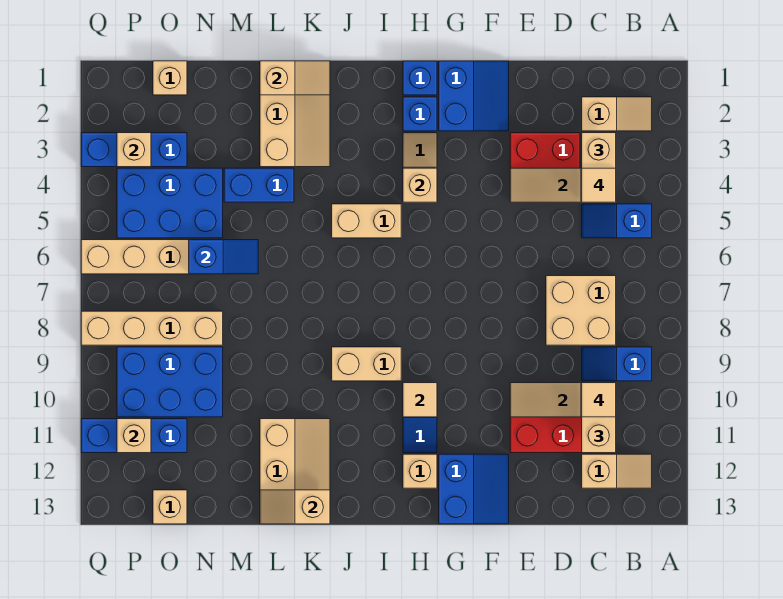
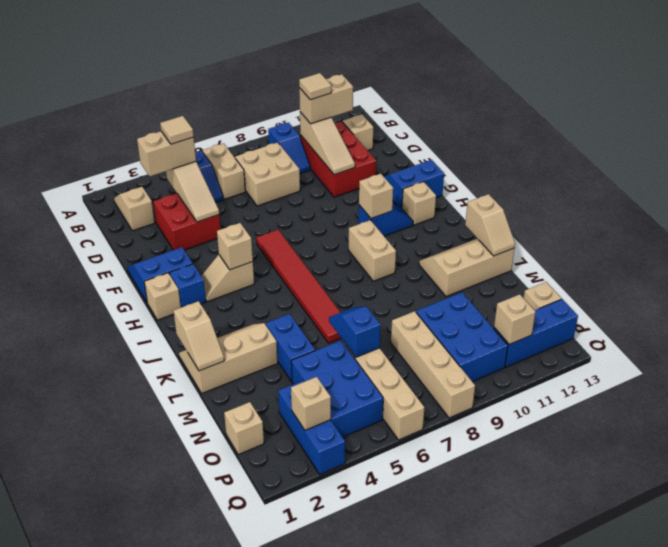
none -> red tile G6:L6 level 1
blue brick H1 level 1 -> tan brick H1 level 1
tan tile H10 level 2 -> tan brick H10 level 2
tan brick I5:J5 level 1 -> tan brick B6:C6 level 1
tan slope K1:L1 level 2 top L -> tan slope K1:L1 level 2 top K
blue brick O11:Q11 level 1 -> blue brick P11:P13 level 1

